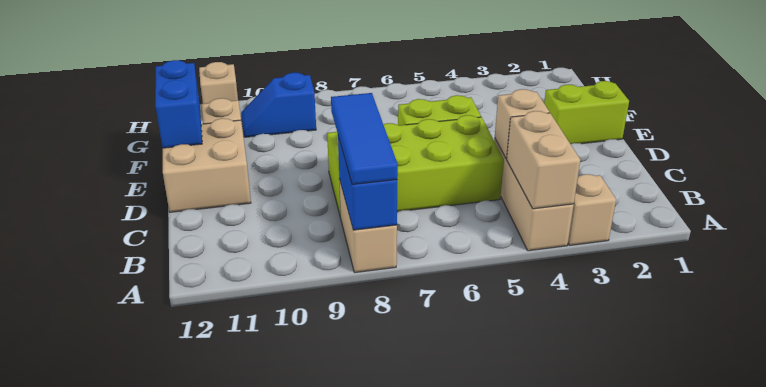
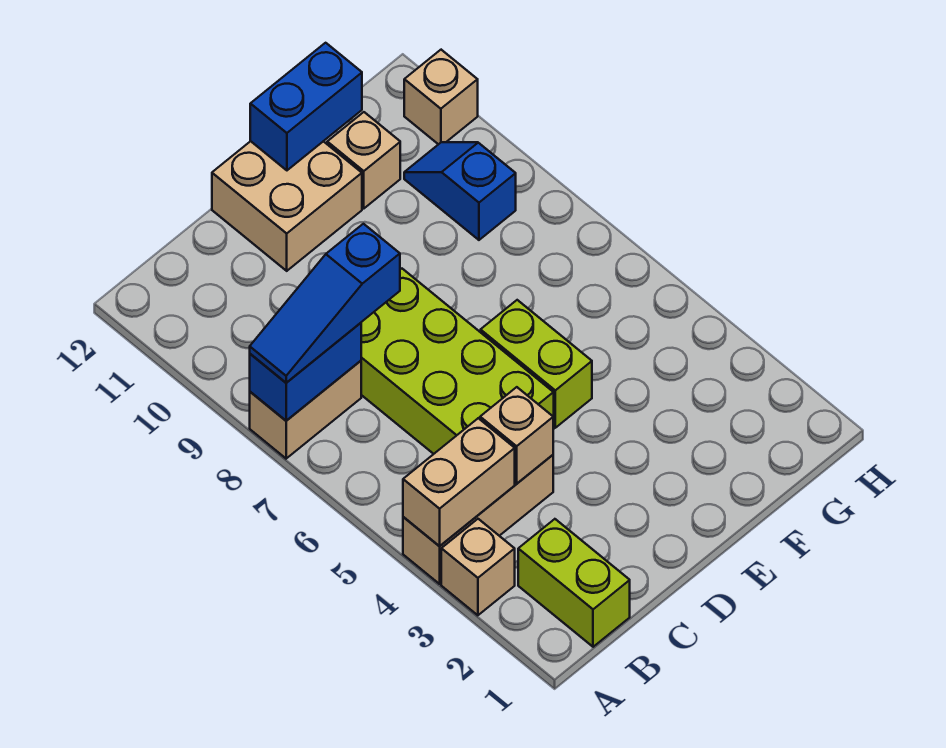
blue tile A8:C8 level 3 -> blue slope A8:C8 level 3 top C
lime brick E1:E2 level 1 -> lime brick B1:B2 level 1

